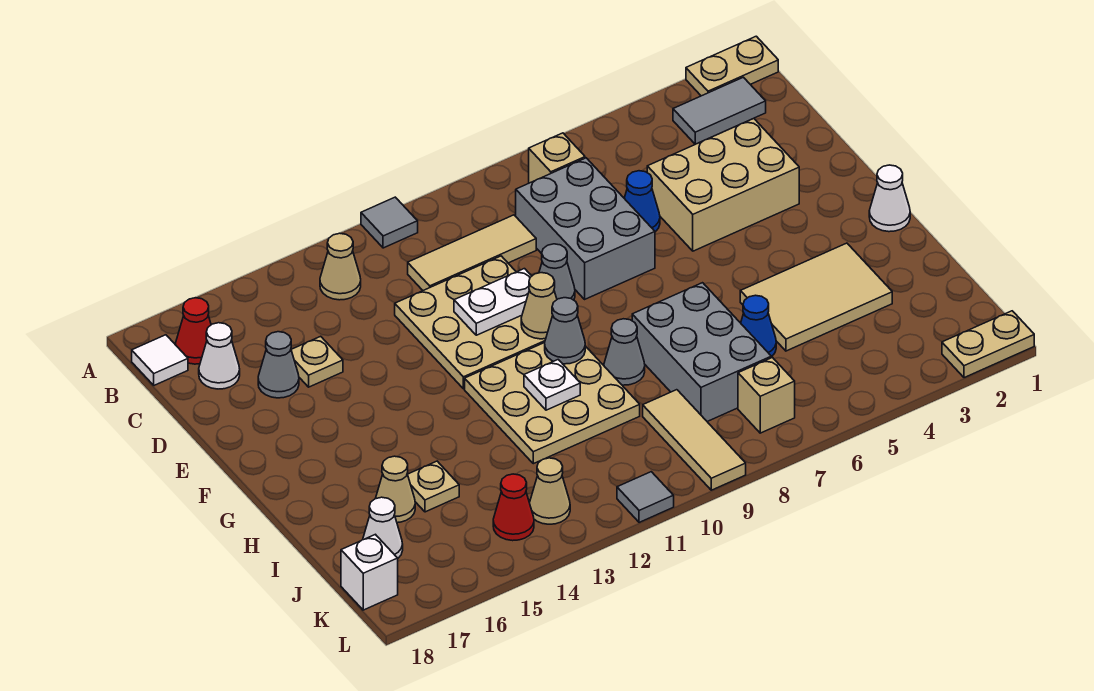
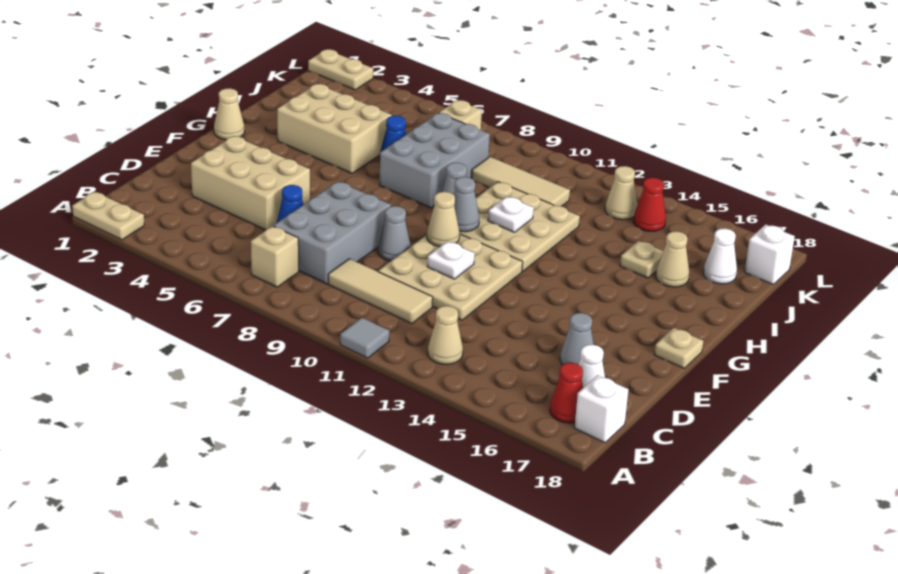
grey tile B2:B3 level 1 -> none
white tile B18 level 1 -> white brick B18 level 1
tan plate D15 level 1 -> tan plate F18 level 1
white plate E10:E11 level 2 -> white plate E11 level 2
white cone G1 level 1 -> tan cone G1 level 1
tan tile H3:I5 level 1 -> tan brick H3:I5 level 1
tan tile J9:L9 level 1 -> tan tile J9:J11 level 1
grey tile L11 level 1 -> none

